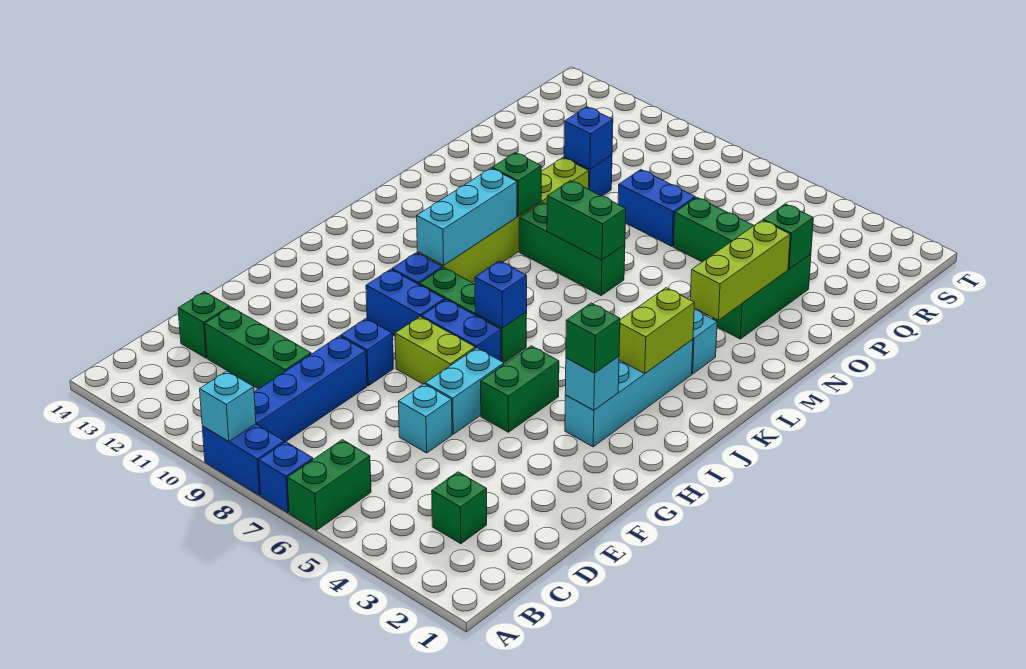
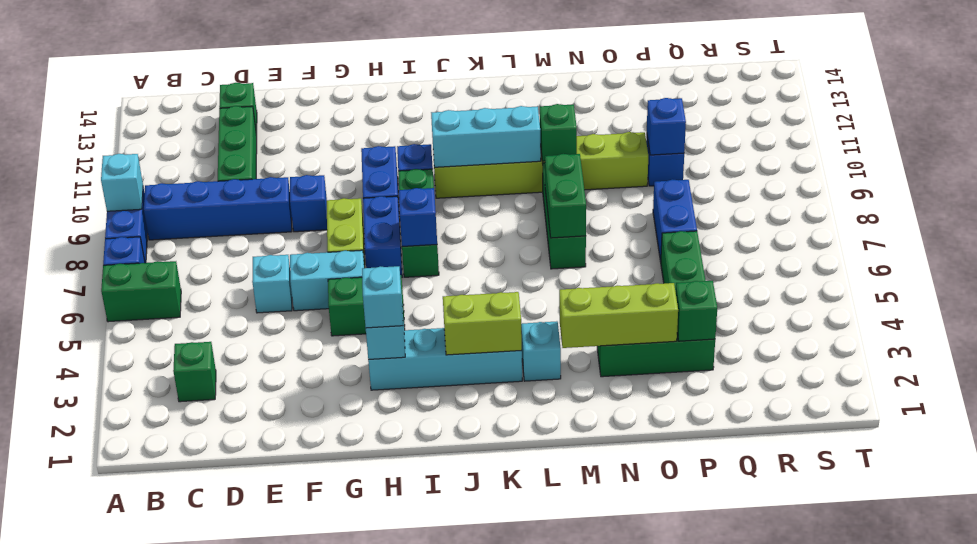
green brick H3 level 3 -> cyan brick H3 level 3

